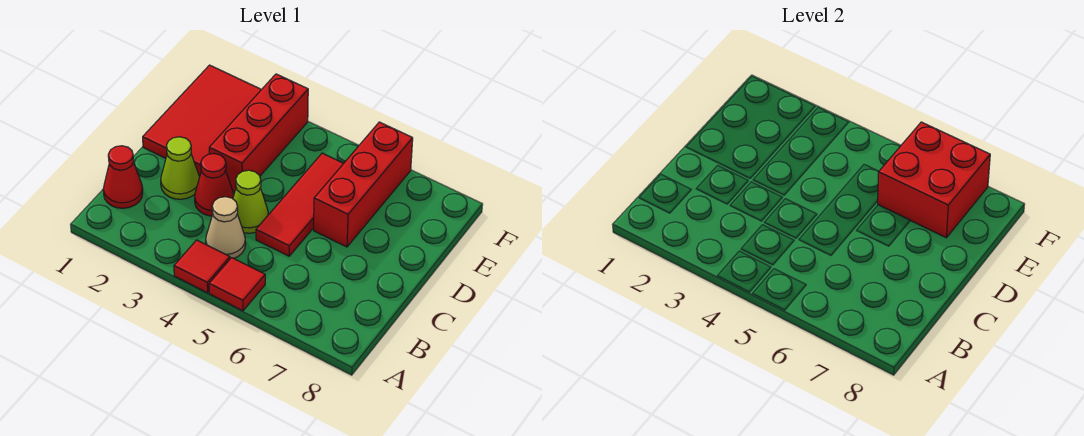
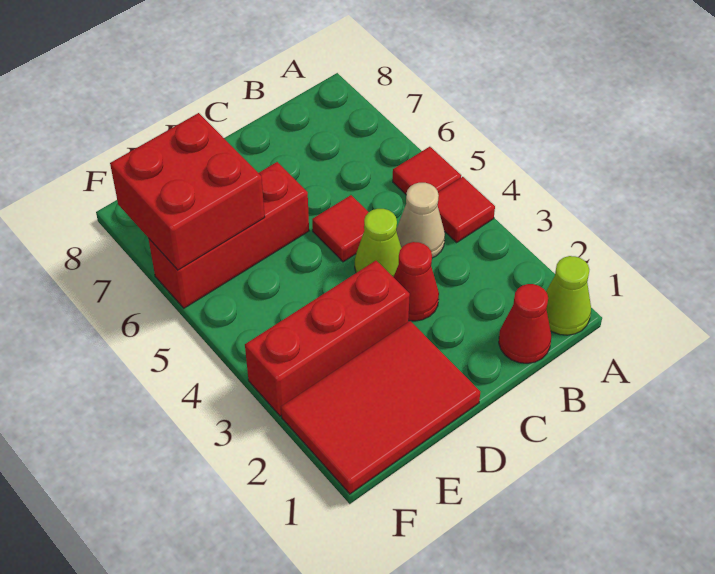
lime cone C2 level 1 -> lime cone A1 level 1
red tile C5:E5 level 1 -> red tile C5 level 1

